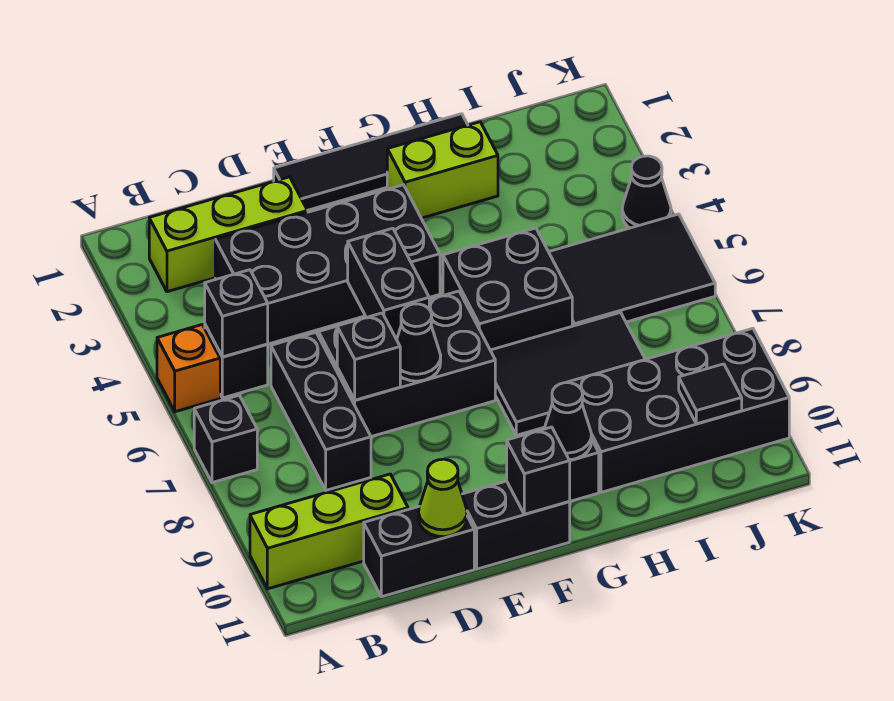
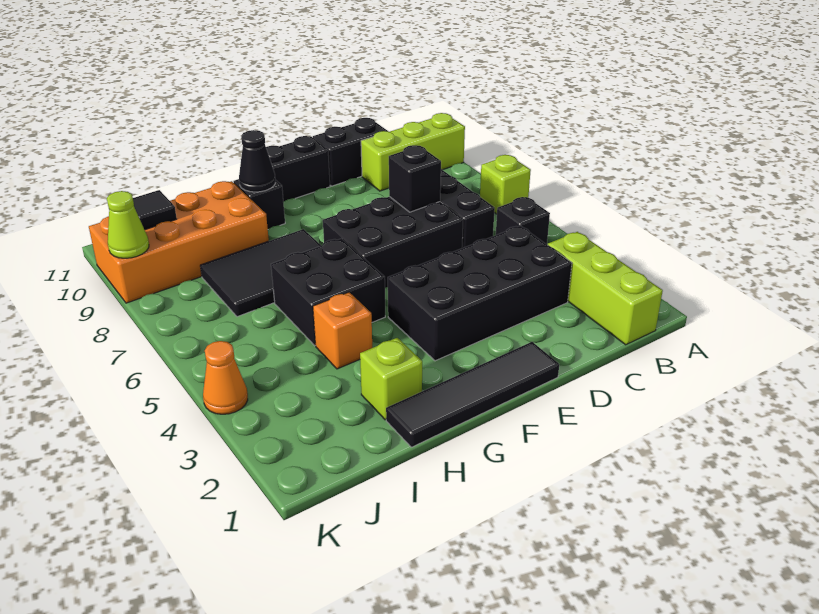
orange brick A5 level 1 -> orange brick H4 level 1
black brick A7 level 1 -> lime brick A7 level 1
lime brick B2:D2 level 1 -> lime brick B1:B3 level 1
black brick B5 level 2 -> none
lime cone D11 level 2 -> lime cone K9 level 2
black brick E5:E6 level 2 -> none
black cone E7 level 2 -> none
black brick F11 level 2 -> none
lime brick G2:H2 level 1 -> lime brick H2 level 1
black brick H9:K10 level 1 -> orange brick H9:K10 level 1
black tile I5:K6 level 1 -> none
black cone K4 level 1 -> orange cone K4 level 1

